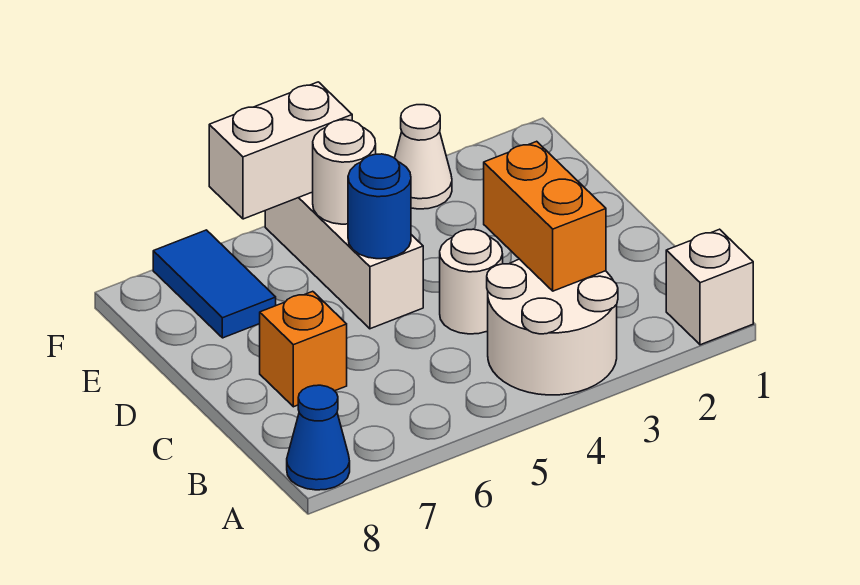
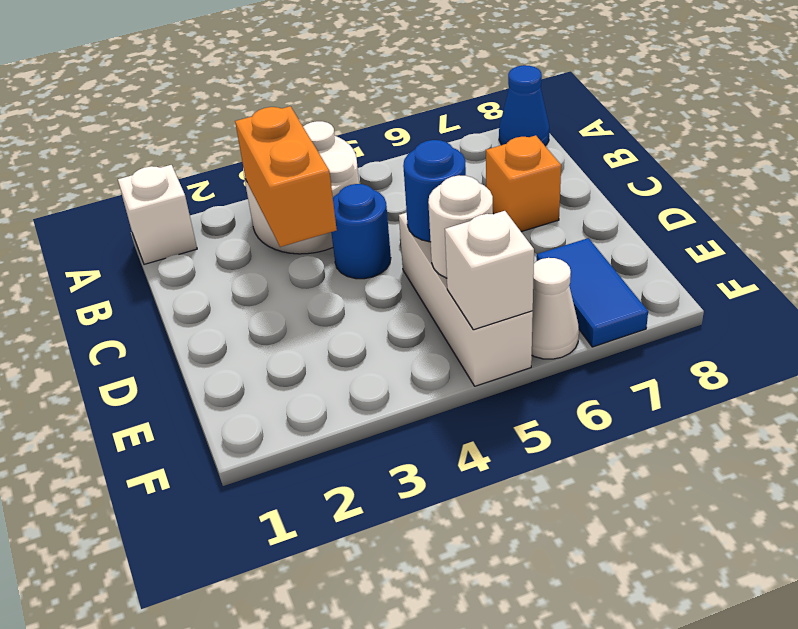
white round brick C4 level 1 -> blue round brick C4 level 1
white cone F3 level 1 -> white cone F6 level 1
white brick F5:F6 level 2 -> white brick F5 level 2

